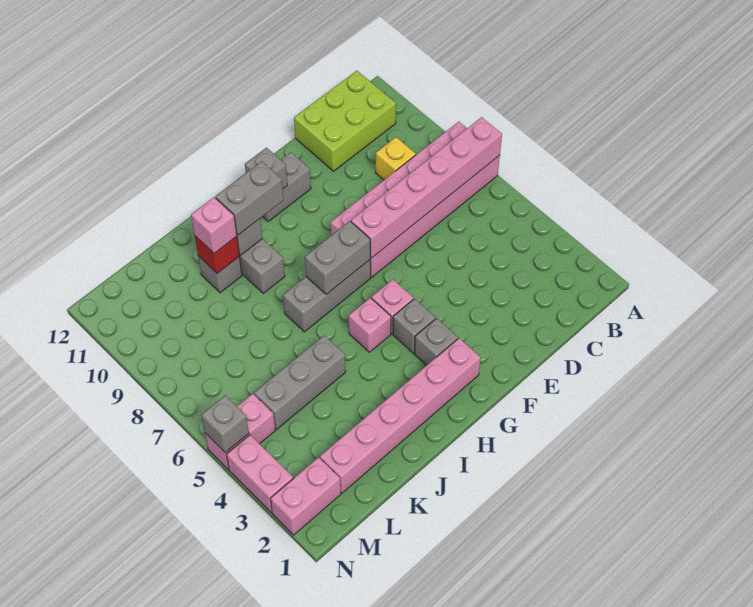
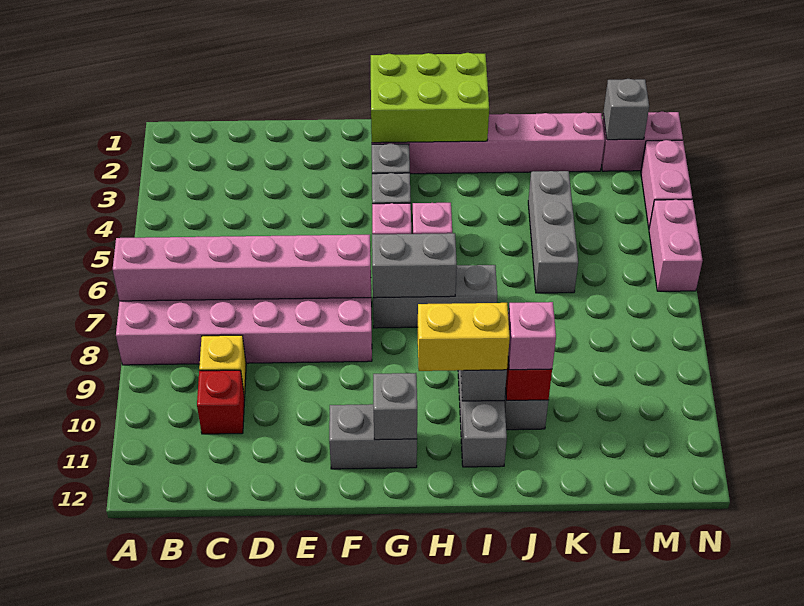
lime brick B11:D12 level 1 -> lime brick G1:I2 level 2
none -> red brick C10 level 1
grey brick H10:I10 level 3 -> yellow brick H10:I10 level 3
grey brick J5:L5 level 1 -> grey brick K4:K6 level 1
pink brick M5:N5 level 1 -> pink brick N5:N6 level 1
grey brick N5 level 2 -> grey brick M2 level 2

